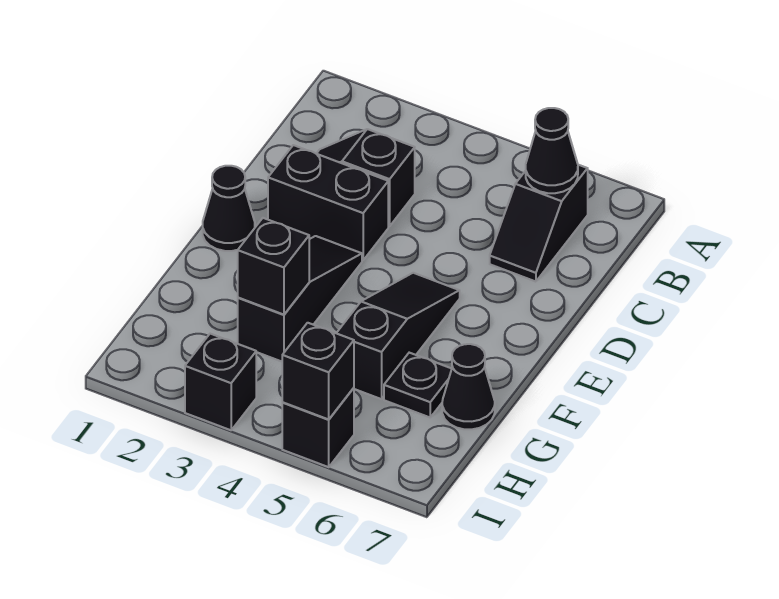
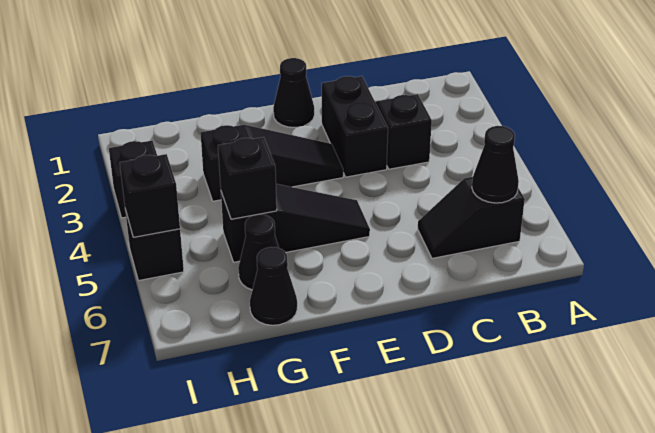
black brick G3 level 2 -> black brick G5 level 2
black plate G6 level 1 -> black cone G6 level 1

